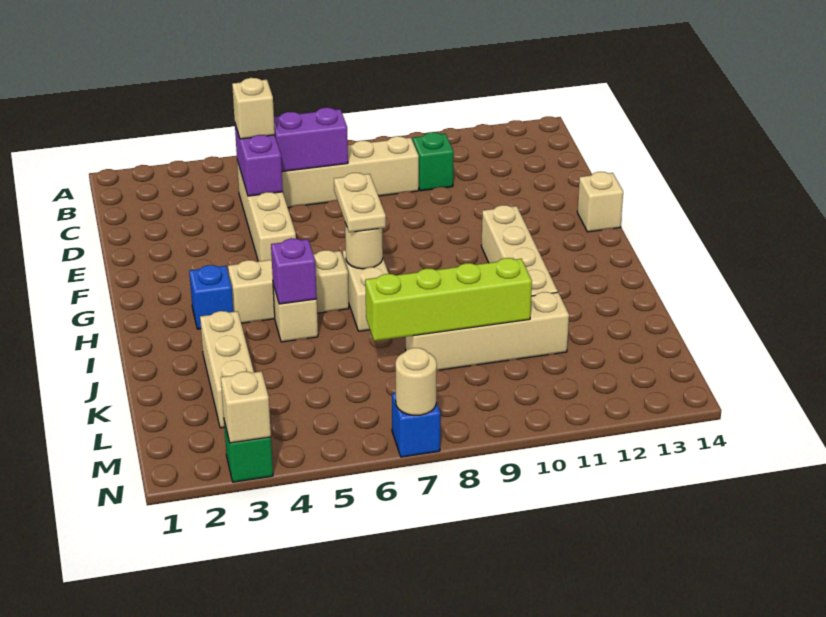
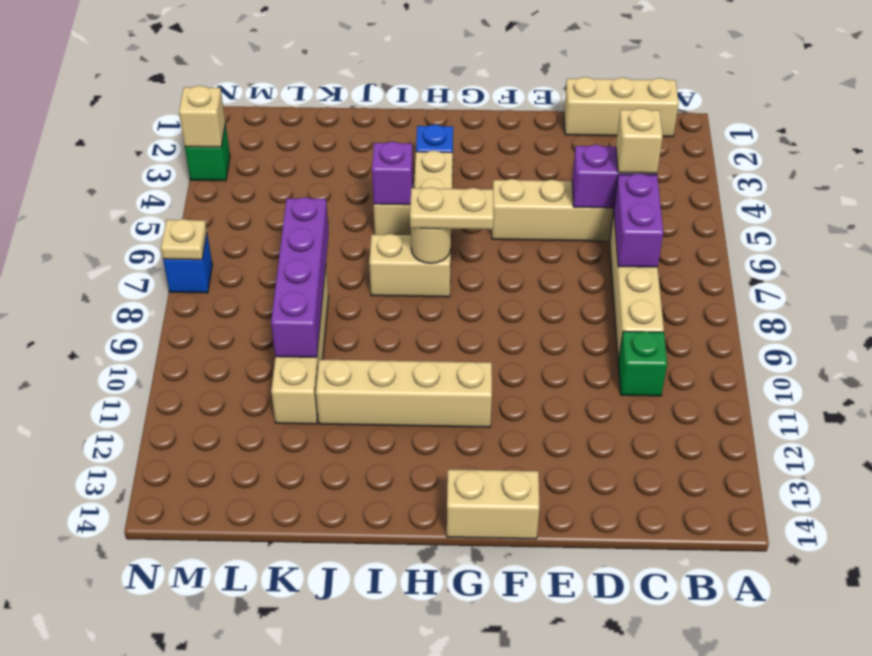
tan brick F14 level 1 -> tan brick F14:G14 level 1
tan brick J3:L3 level 1 -> tan brick B1:D1 level 1
lime brick K7:K10 level 2 -> purple brick K7:K10 level 2
tan round brick N7 level 2 -> tan plate N7 level 2

